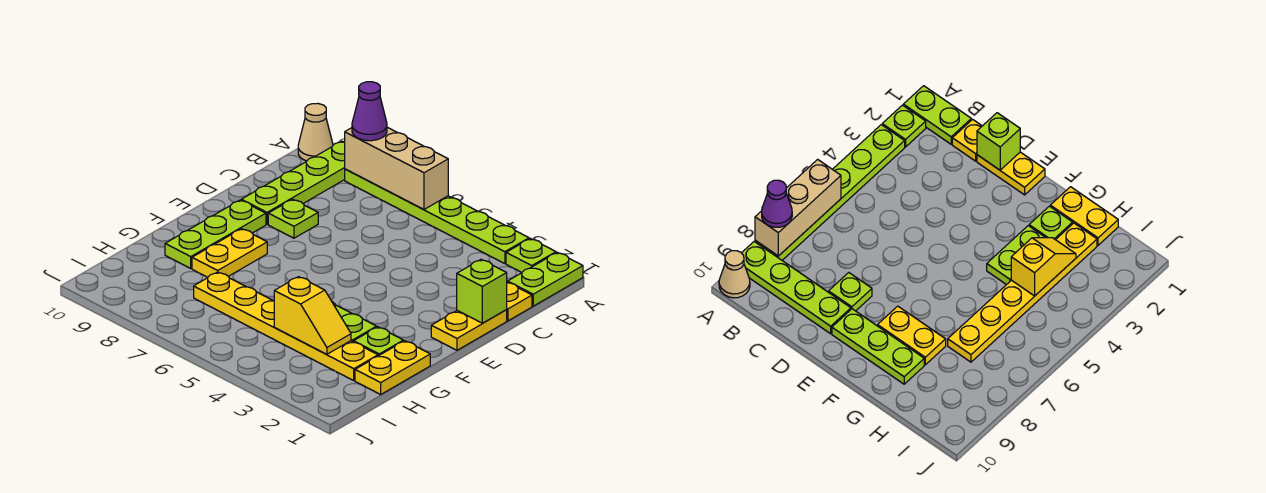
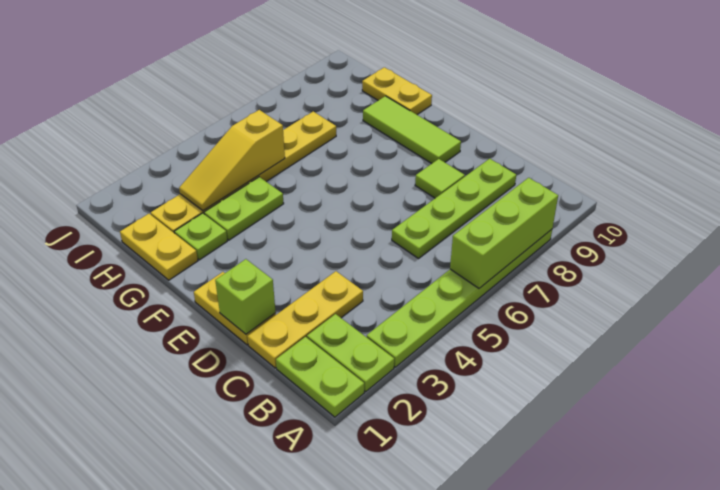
lime plate A2 level 1 -> lime plate A2:B2 level 1
tan brick A6:A8 level 2 -> lime brick A6:A8 level 2
purple cone A8 level 3 -> none
lime plate A9:D9 level 1 -> lime plate C6:C9 level 1
tan cone A10 level 1 -> none
yellow plate C1 level 1 -> yellow plate C1:C3 level 1
lime plate D8 level 1 -> lime tile D8 level 1
lime plate E9:G9 level 1 -> lime tile E9:G9 level 1
yellow plate F8:G8 level 1 -> yellow plate G10:H10 level 1
yellow slope H3:H4 level 2 top 4 -> yellow slope H3:H5 level 2 top 5

